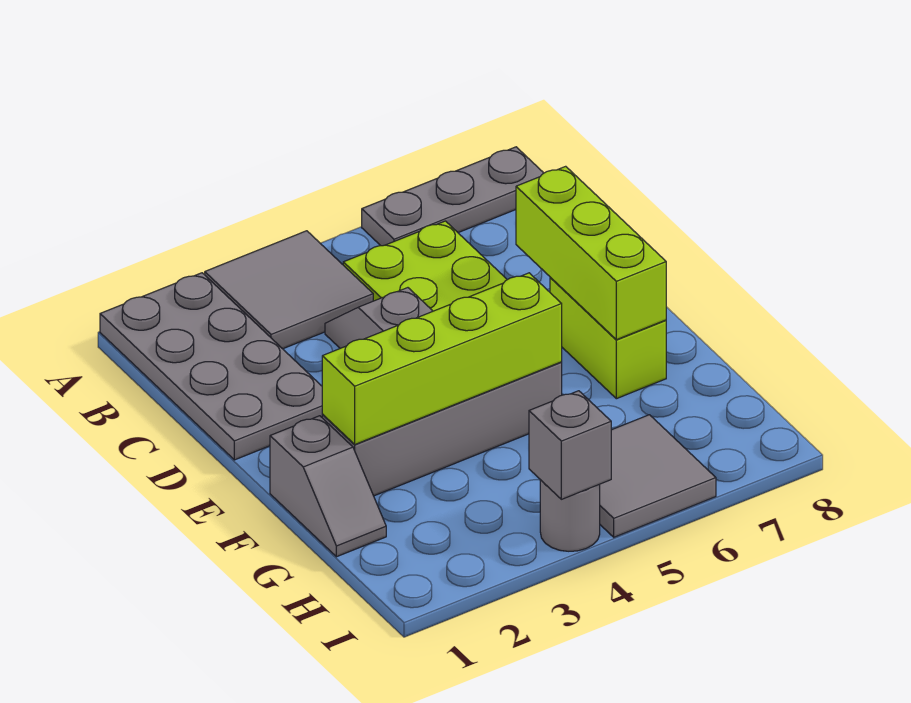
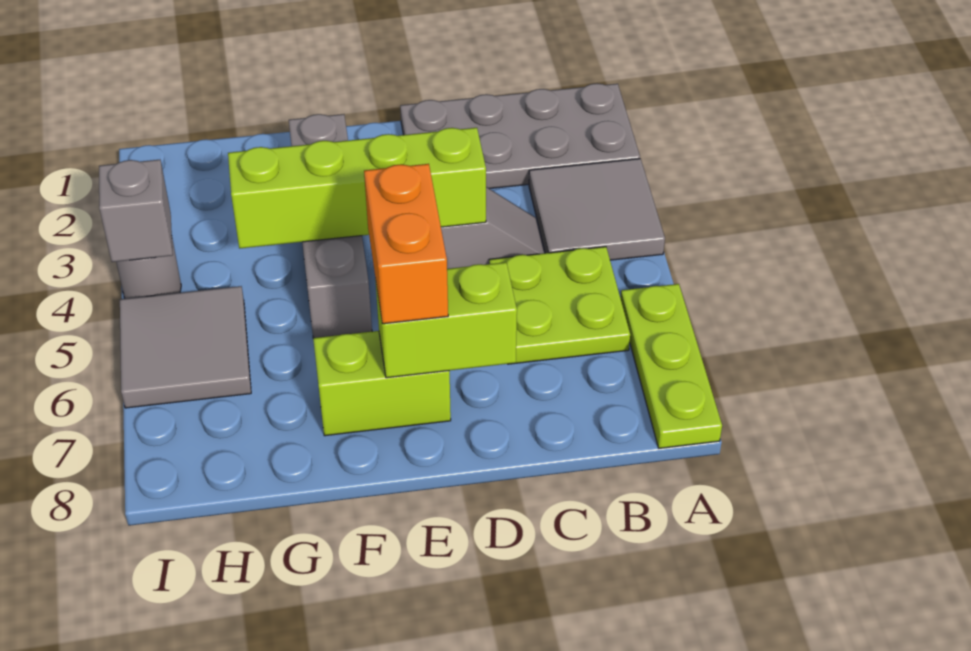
grey plate A6:A8 level 1 -> lime plate A6:A8 level 1
lime brick D7:F7 level 2 -> lime brick D7:E7 level 2
none -> orange brick E6:E7 level 3
grey slope F1:G1 level 1 top F -> none
lime brick F2:F5 level 2 -> lime brick D4:G4 level 2

